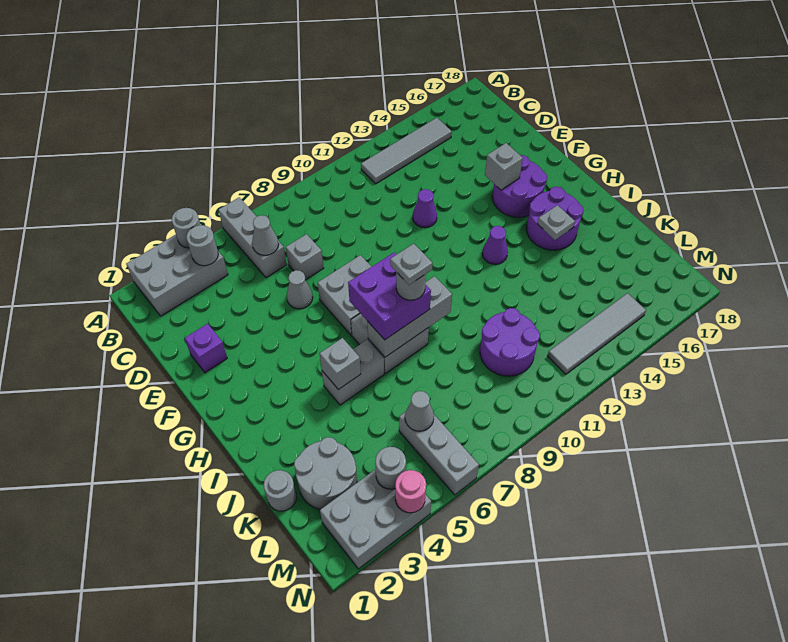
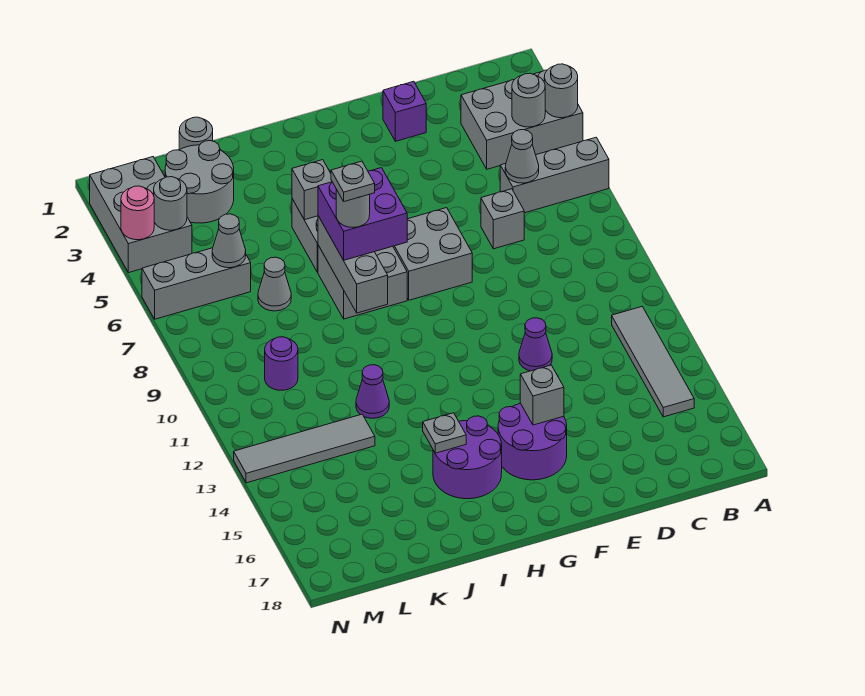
grey brick A2:B4 level 1 -> grey brick A3:C4 level 1
grey cone E6 level 1 -> grey cone K7 level 1
purple cone H13 level 1 -> purple cone J12 level 1
purple round brick K10:L11 level 1 -> purple round brick L10 level 1
grey tile M12:M15 level 1 -> grey tile K13:N13 level 1

